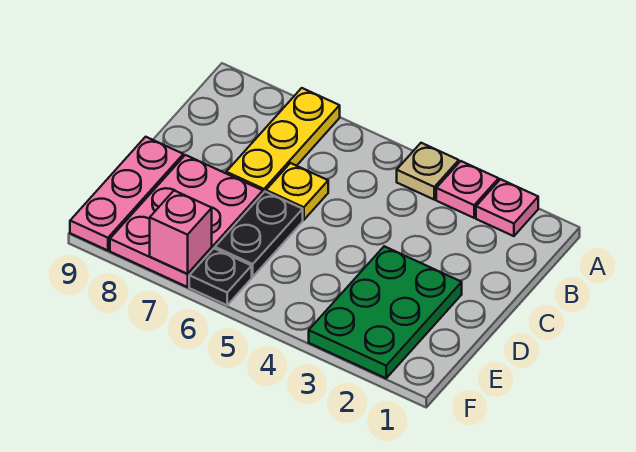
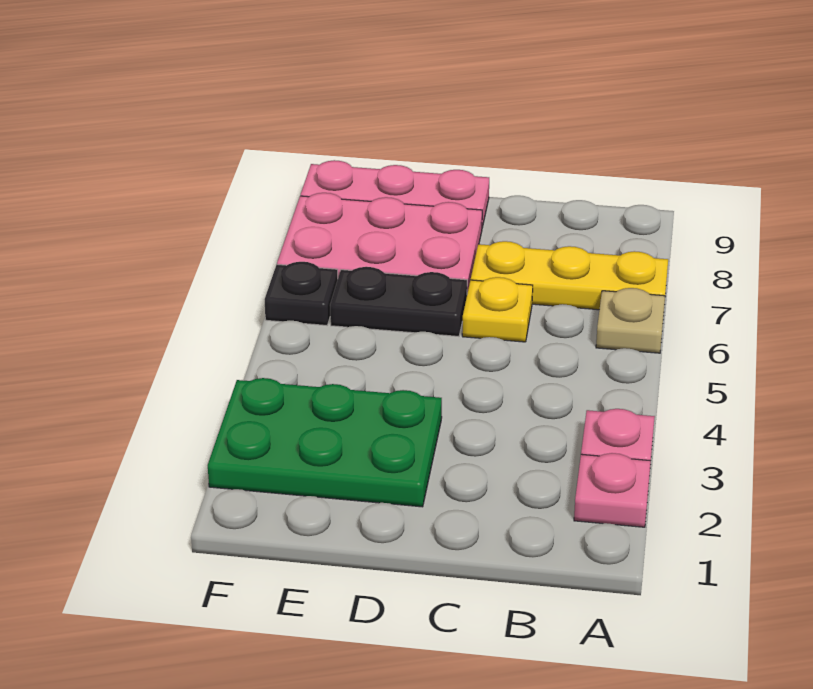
tan plate A4 level 1 -> tan plate A6 level 1
pink brick F7 level 2 -> none

